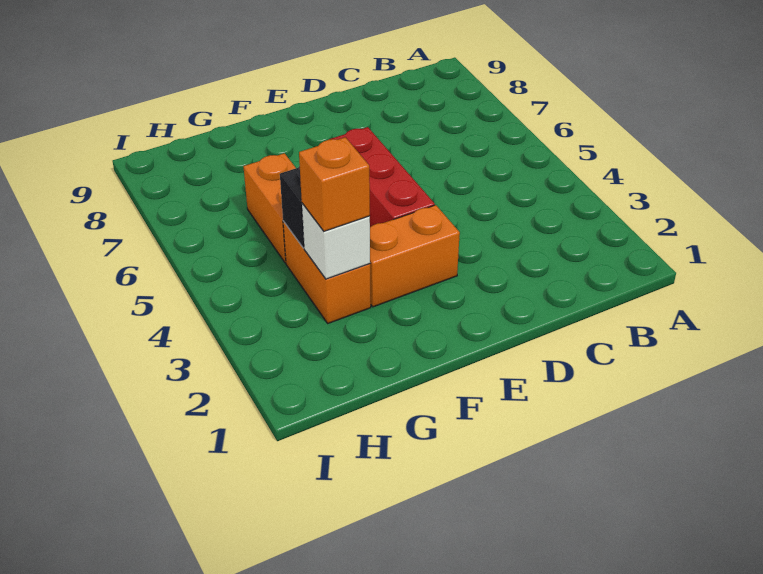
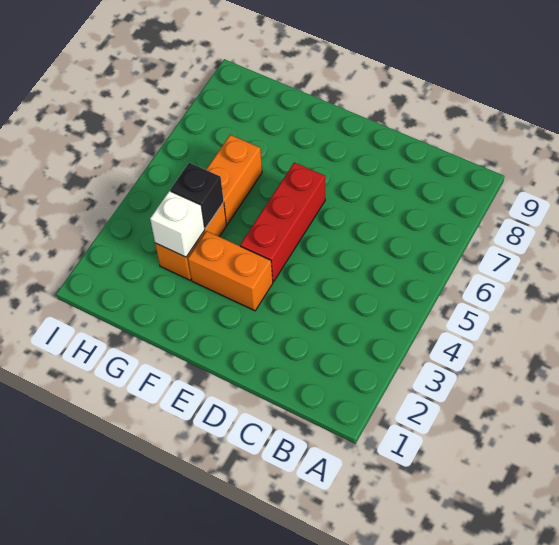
orange brick G3 level 3 -> none

